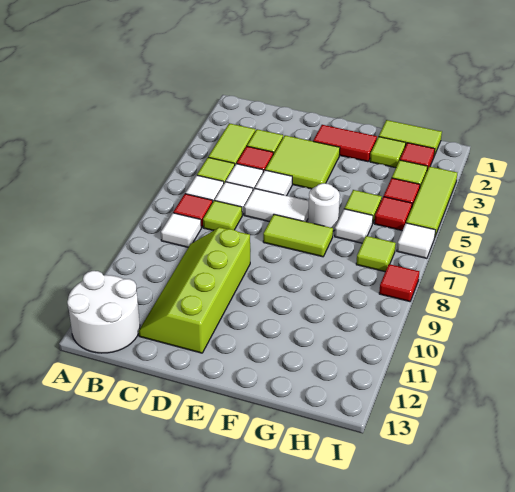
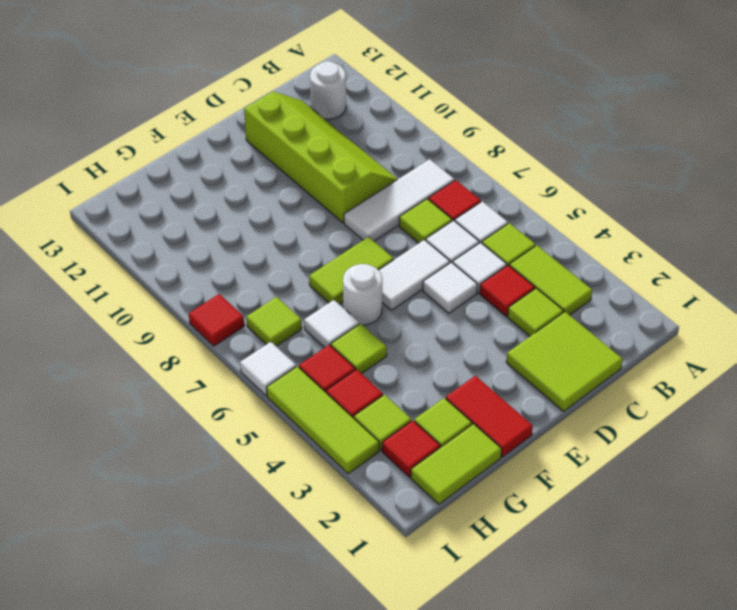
white round brick A12:B13 level 1 -> white round brick B12 level 1
white tile B8 level 1 -> white tile B8:D8 level 1
lime tile D3:E4 level 1 -> lime tile C1:D2 level 1
red tile E2:F2 level 1 -> red tile F1:F2 level 1

